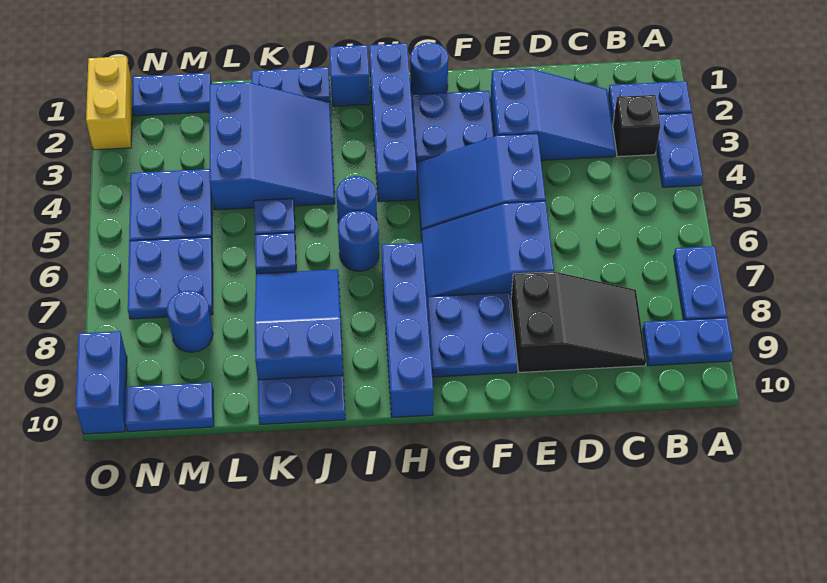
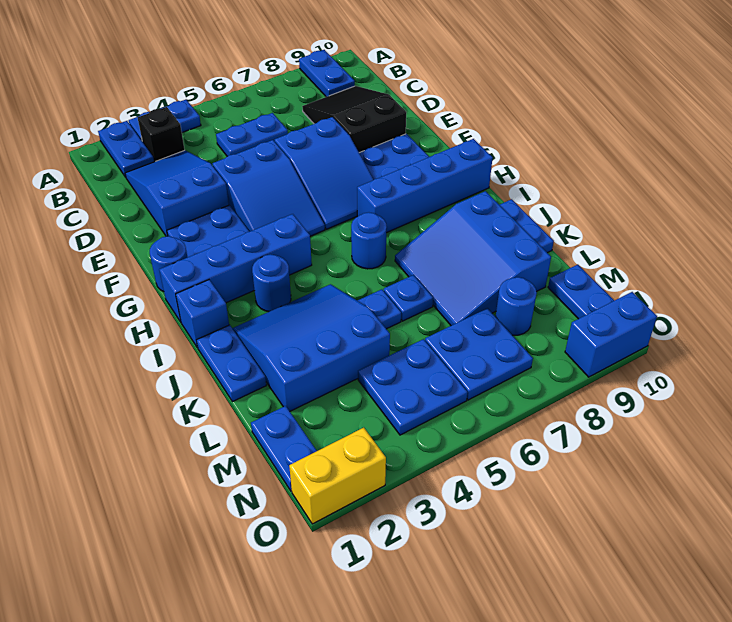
blue plate A7:A8 level 1 -> blue plate C5:C6 level 1
blue round brick I5 level 1 -> blue round brick I3 level 1
blue slope J7:K9 level 1 top 9 -> blue slope J7:L9 level 1 top 9

